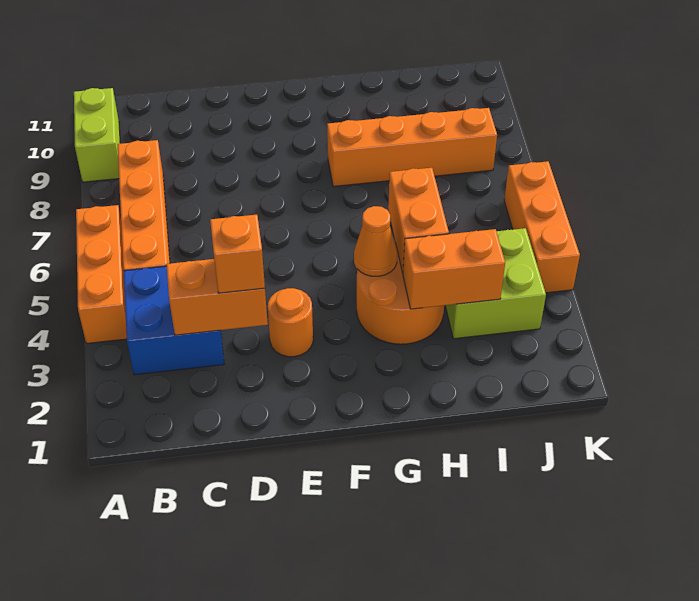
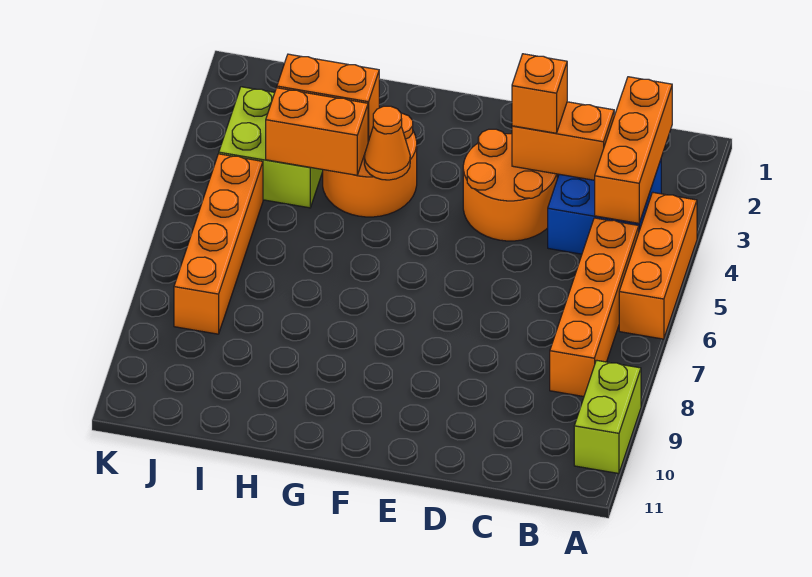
orange round brick E3 level 1 -> orange round brick D3:E4 level 1
orange brick G8:J8 level 1 -> orange brick J5:J8 level 1
orange brick H4:H5 level 2 -> orange brick H4:I4 level 2
orange brick K4:K6 level 1 -> orange brick B2:B4 level 2

